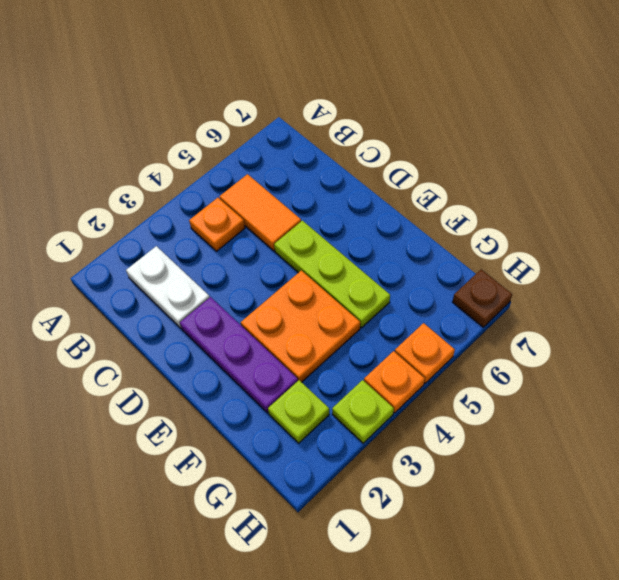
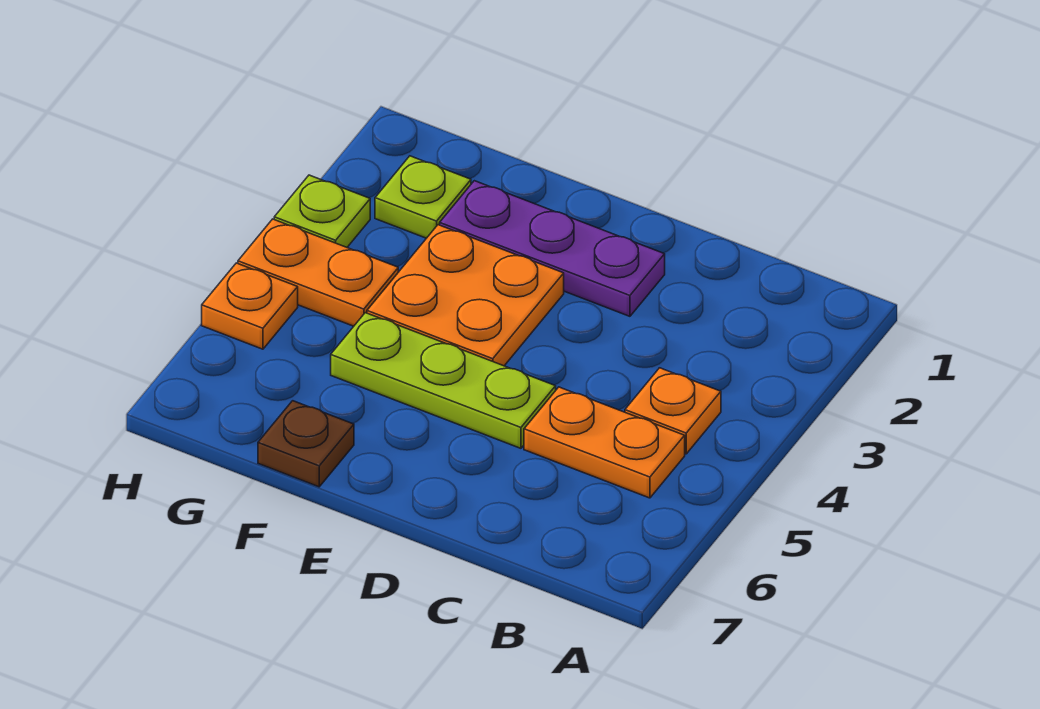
white plate B2:C2 level 1 -> none
orange tile B5:C5 level 1 -> orange plate B5:C5 level 1
orange plate H4 level 1 -> orange plate G4:H4 level 1
brown plate H7 level 1 -> brown plate F7 level 1

